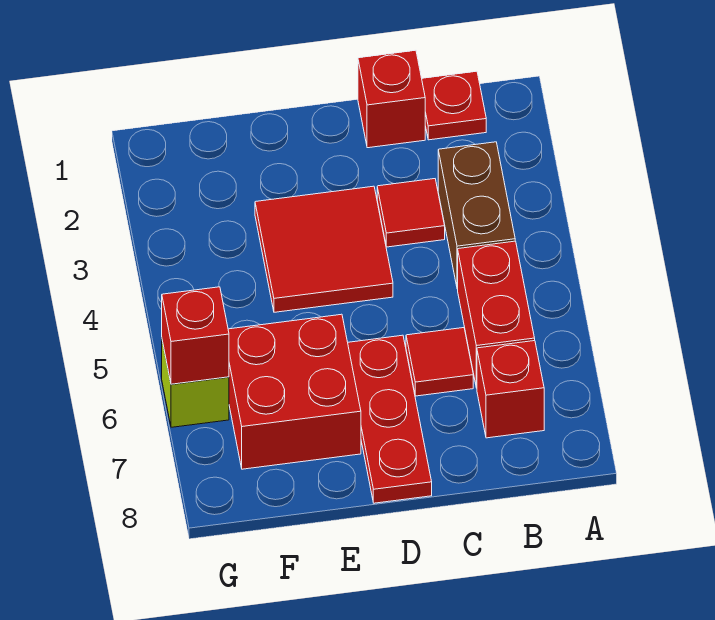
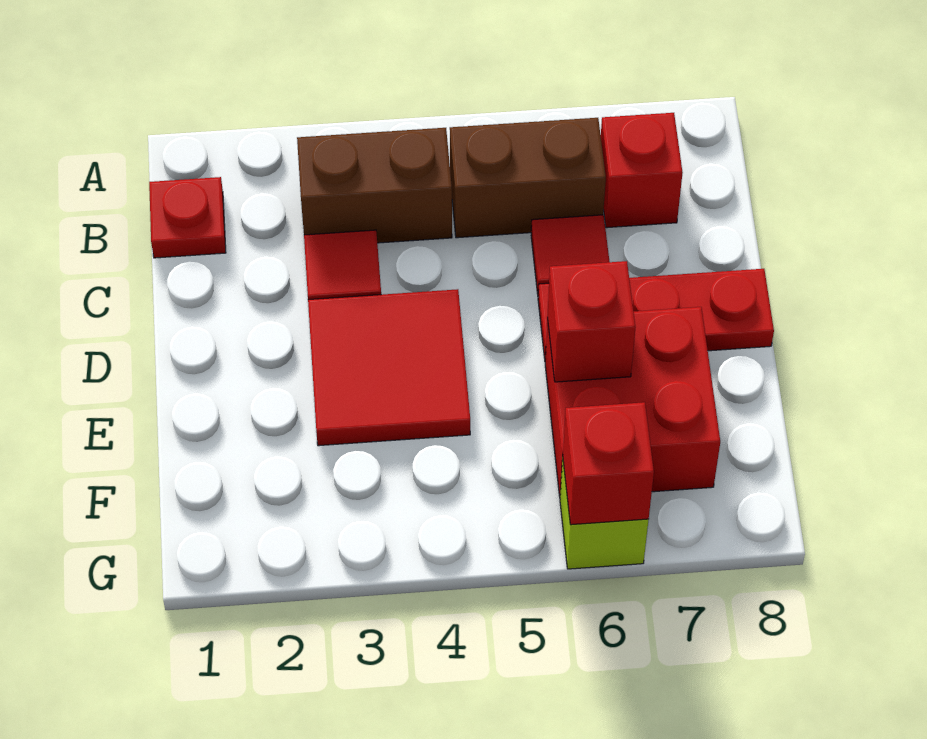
red brick B5:B6 level 1 -> brown brick B5:B6 level 1
red brick C1 level 1 -> red brick E6 level 2

